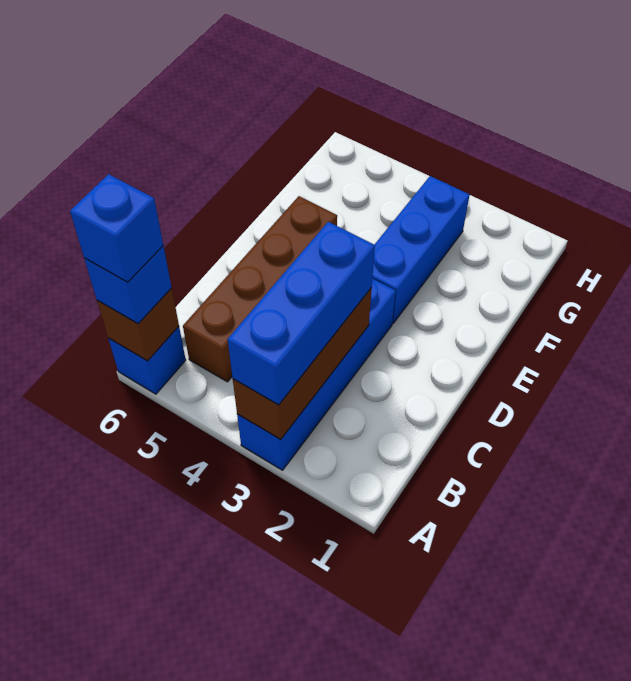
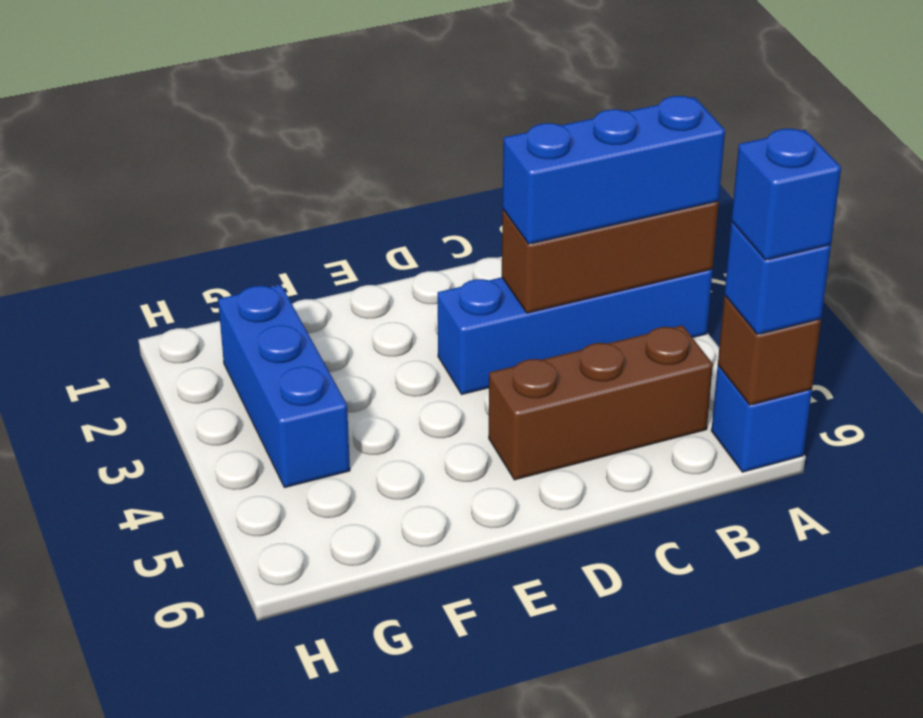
brown brick B5:E5 level 1 -> brown brick B5:D5 level 1
blue brick E3:G3 level 1 -> blue brick G2:G4 level 1

